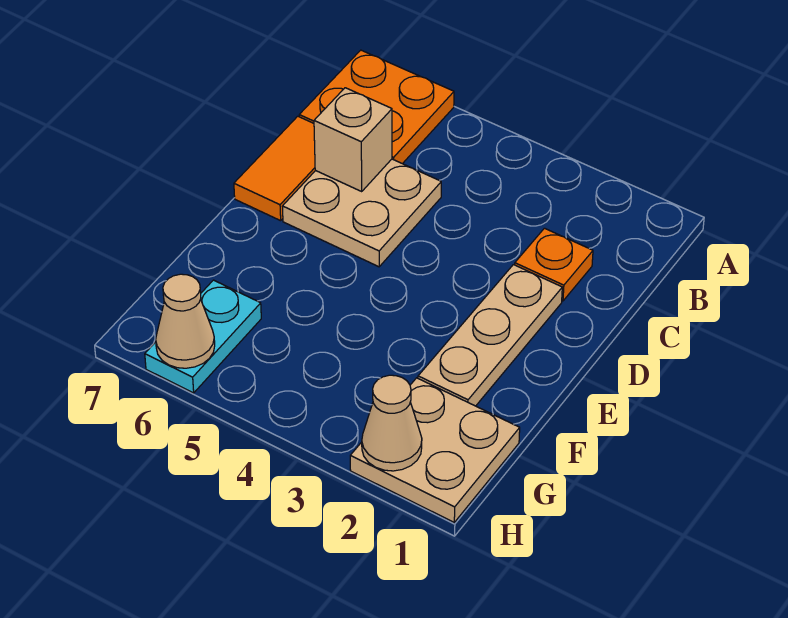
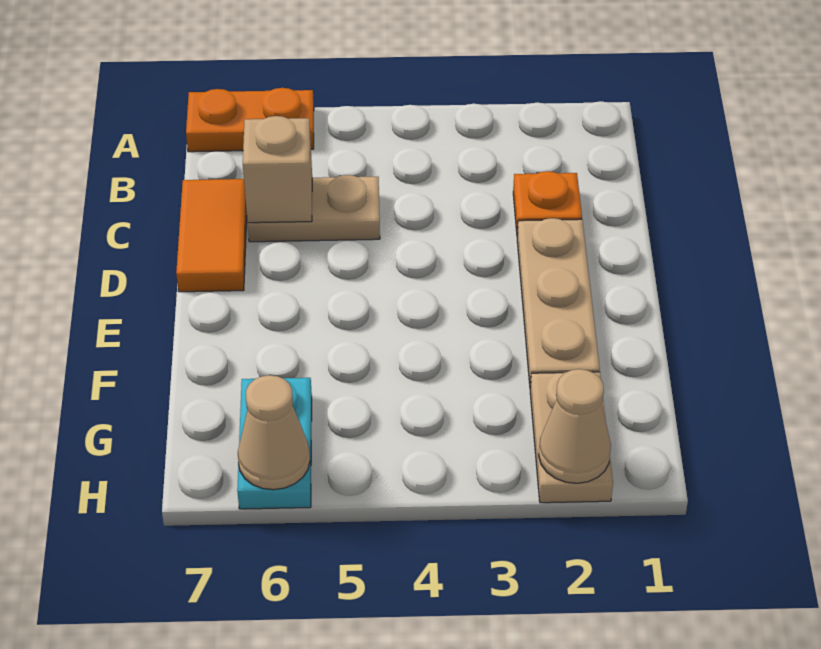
orange plate A6:B7 level 1 -> orange plate A6:A7 level 1
tan plate C5:D6 level 1 -> tan plate C5:C6 level 1
tan plate G1:H2 level 1 -> tan plate G2:H2 level 1

